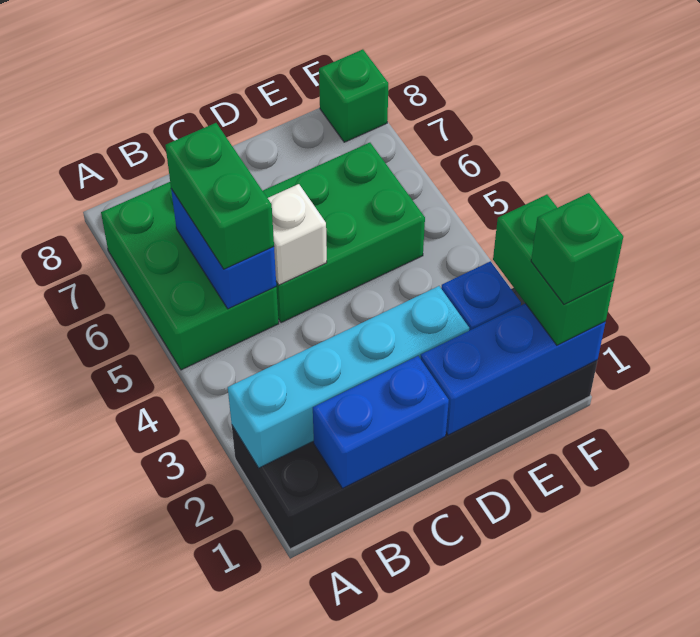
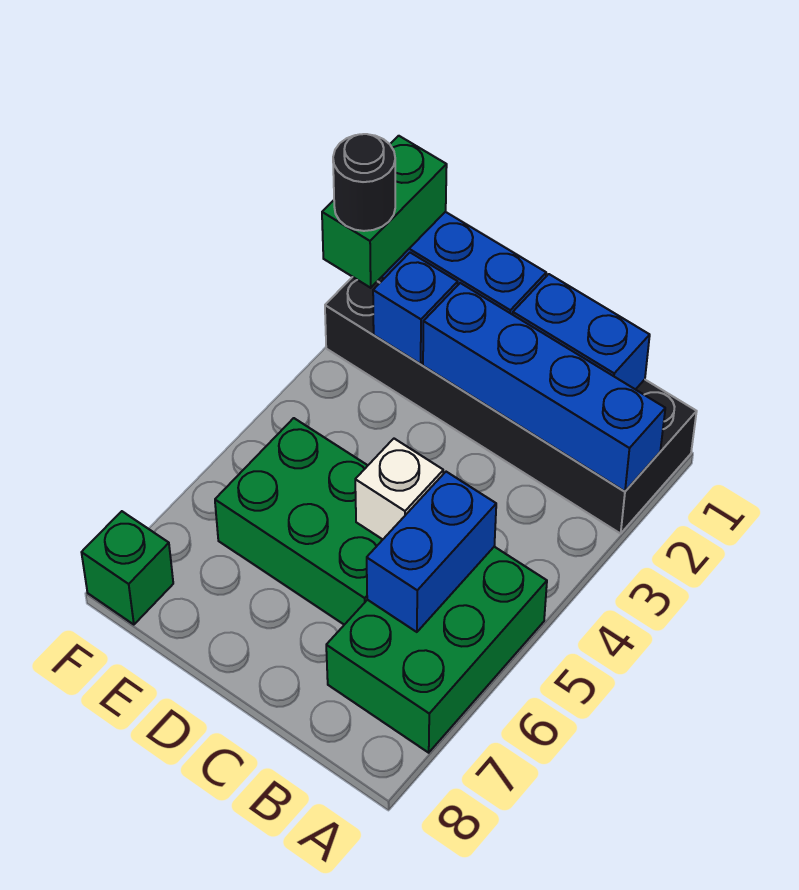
cyan brick A2:D2 level 2 -> blue brick A2:D2 level 2
green brick B5:B6 level 3 -> none
green brick F1 level 4 -> none
none -> black round brick F2 level 4

